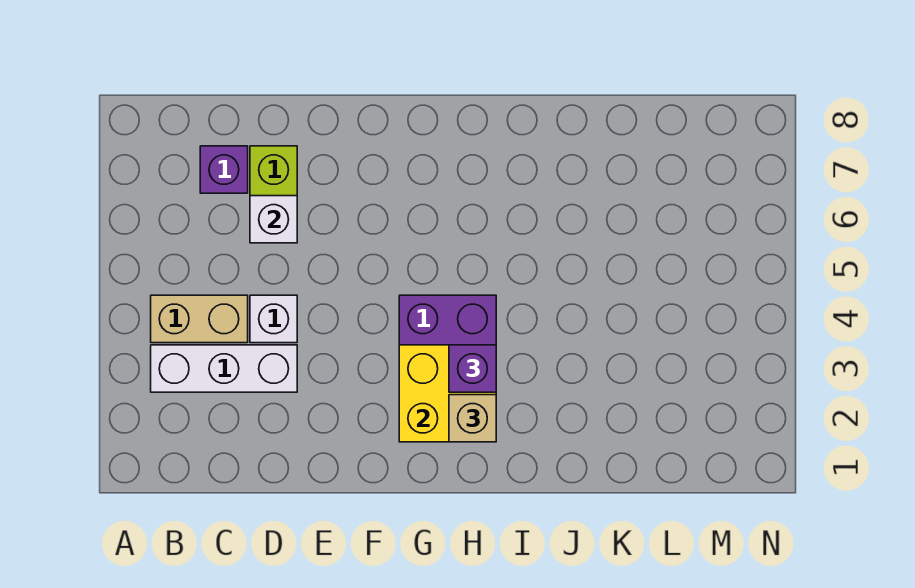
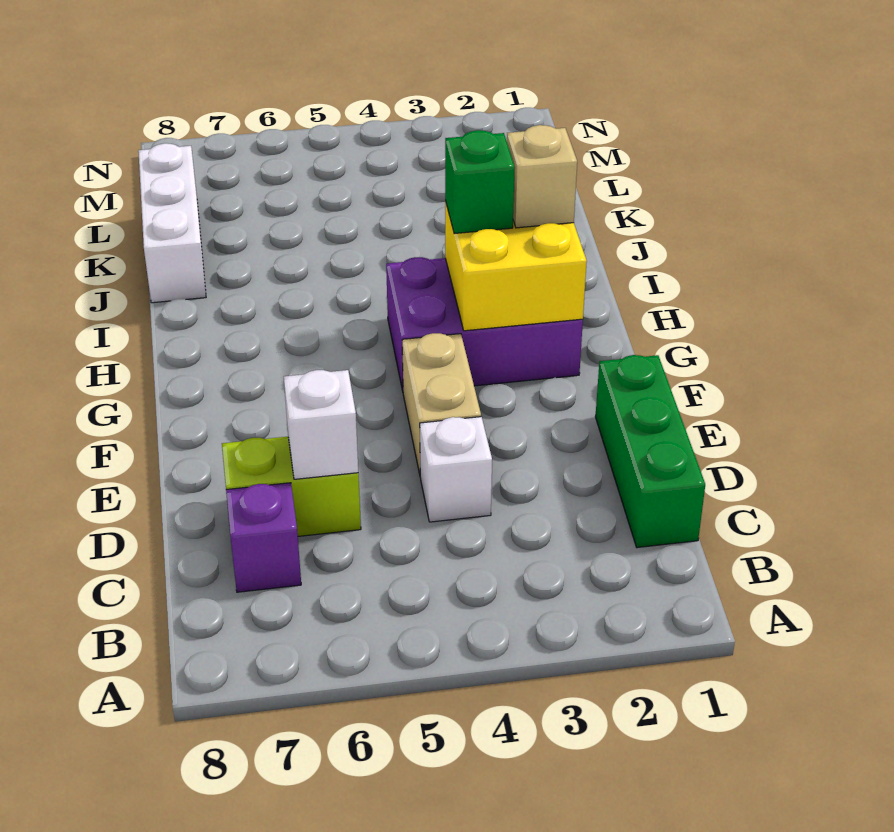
white brick B3:D3 level 1 -> white brick J8:L8 level 1
tan brick B4:C4 level 1 -> tan brick E4:F4 level 1
none -> green brick C1:E1 level 1
purple brick H3 level 3 -> green brick H3 level 3

